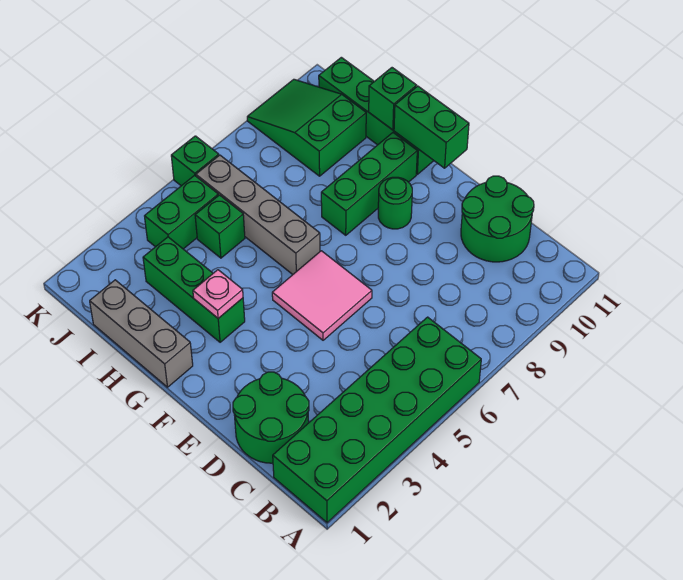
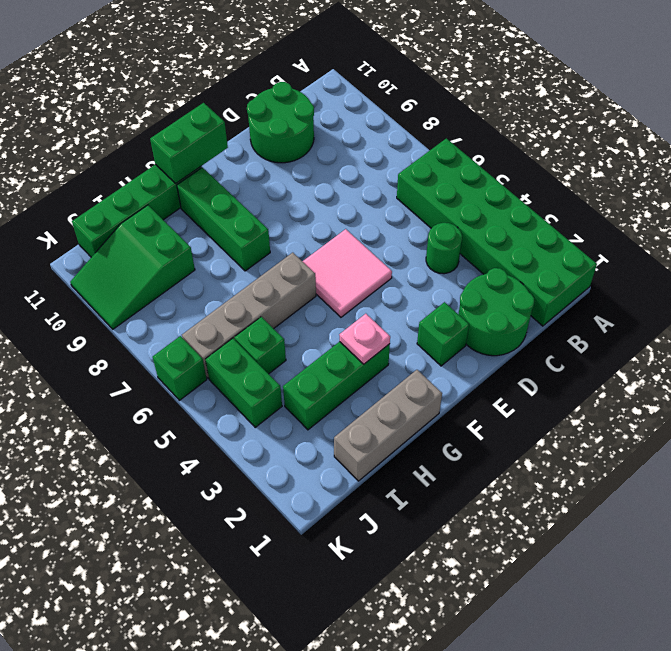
green round brick F9 level 1 -> green round brick C4 level 1
green brick H11 level 2 -> green brick E2 level 1

